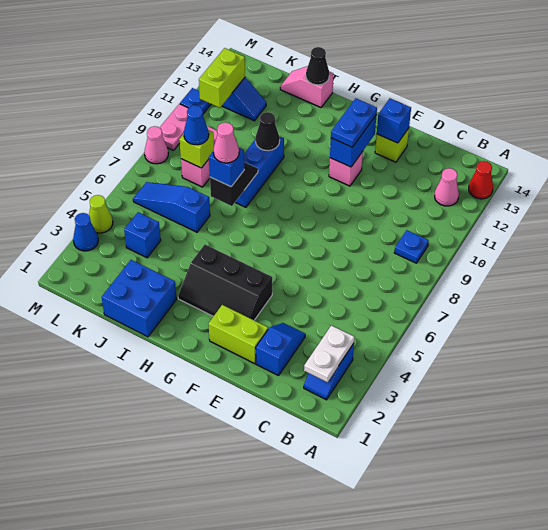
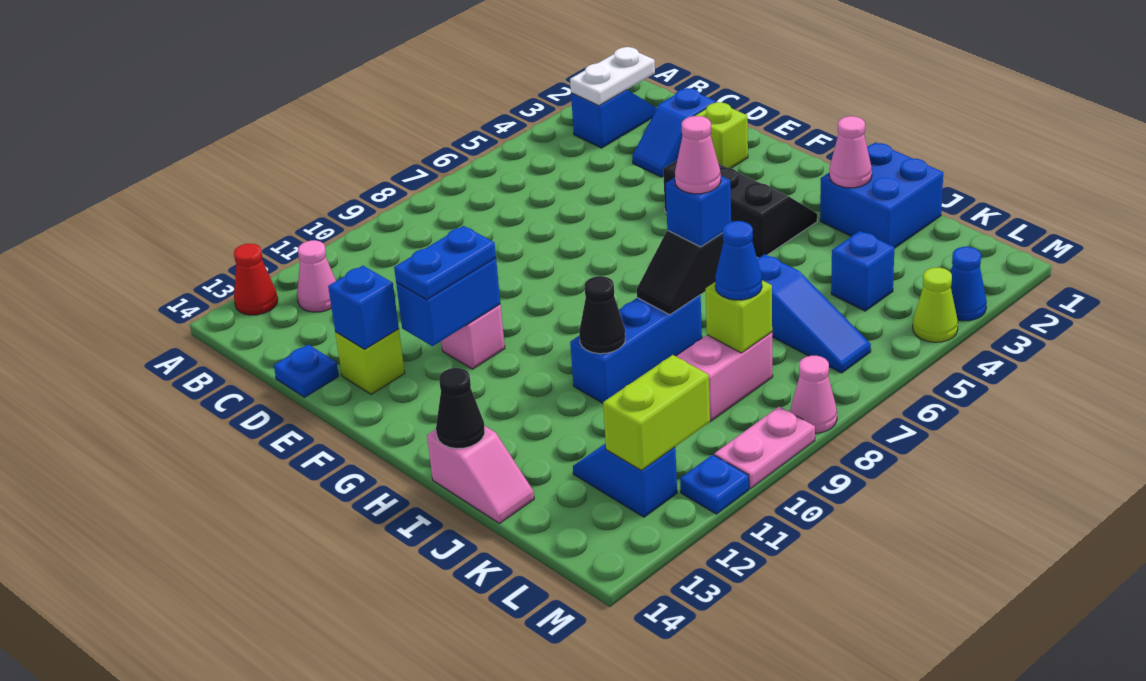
blue plate B9 level 1 -> blue plate D14 level 1
lime brick E2:F2 level 1 -> lime brick E2 level 1
none -> pink cone I2 level 2

